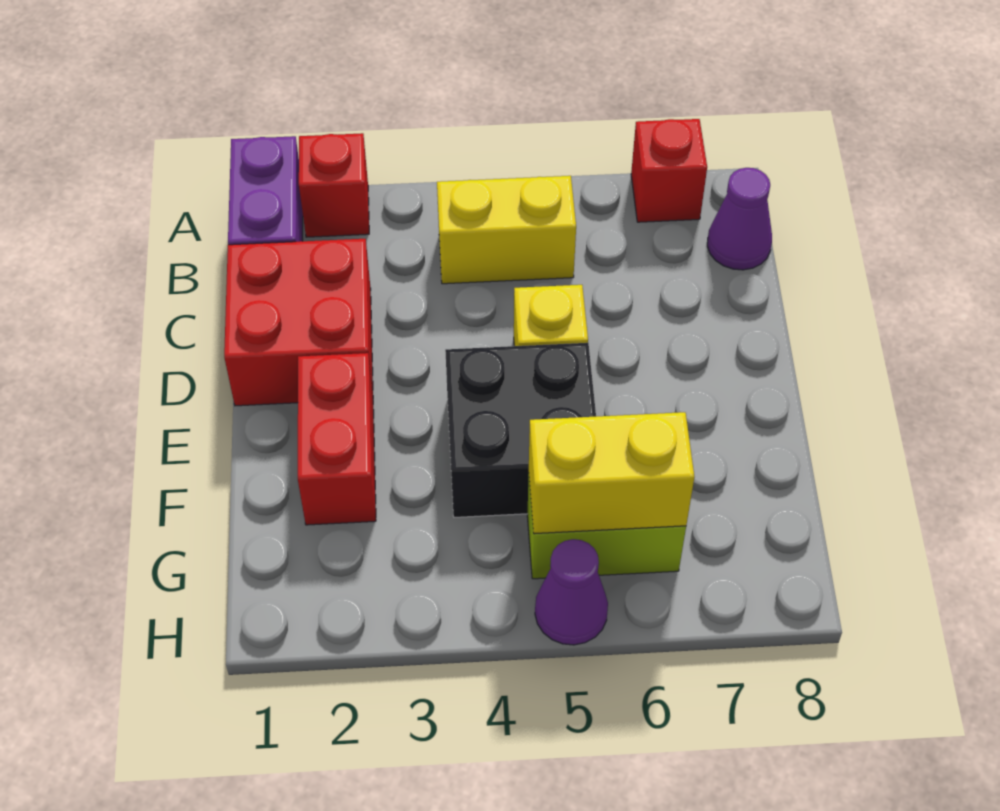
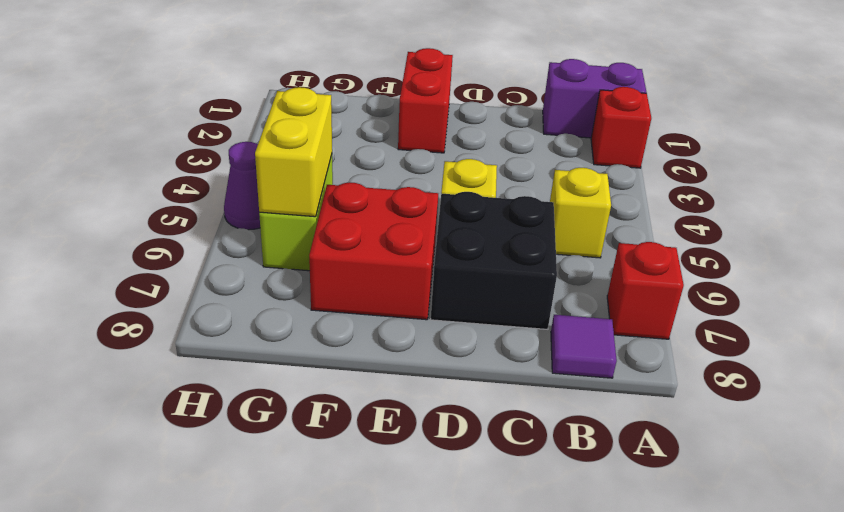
yellow brick B4:B5 level 1 -> yellow brick B5 level 1
purple cone B8 level 1 -> purple tile B8 level 1
red brick C1:D2 level 1 -> red brick E6:F7 level 1
red brick E2:F2 level 1 -> red brick E1:E2 level 1
black brick E4:F5 level 1 -> black brick C6:D7 level 1

